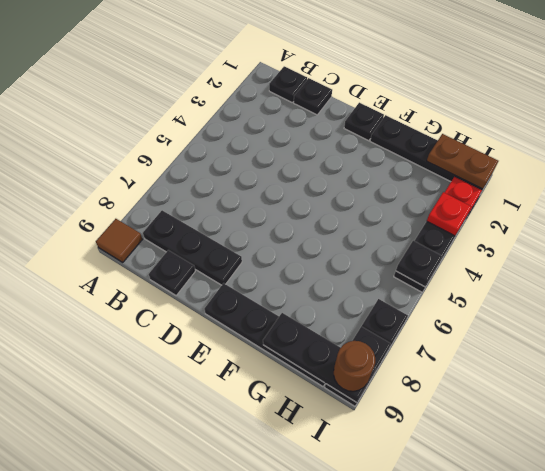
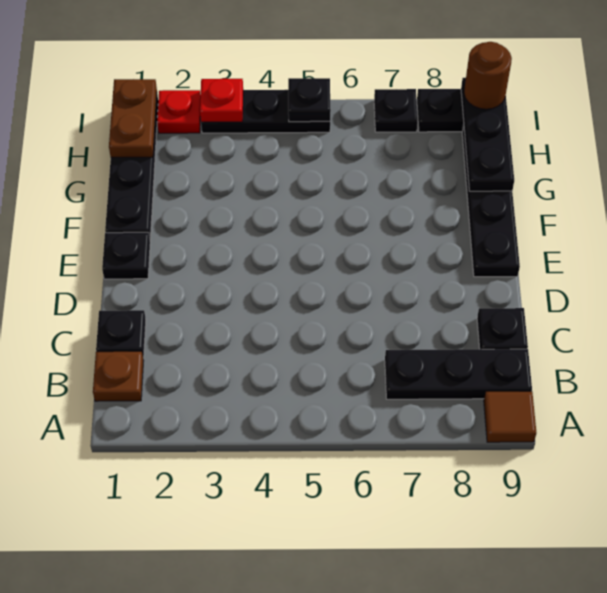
black plate B1 level 1 -> brown plate B1 level 1
black plate B8:D8 level 1 -> black plate B7:B9 level 1

